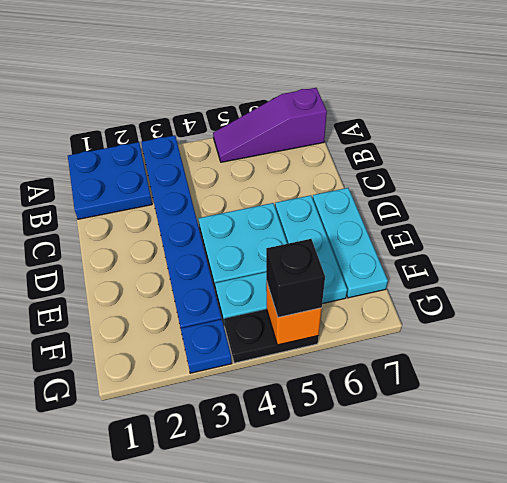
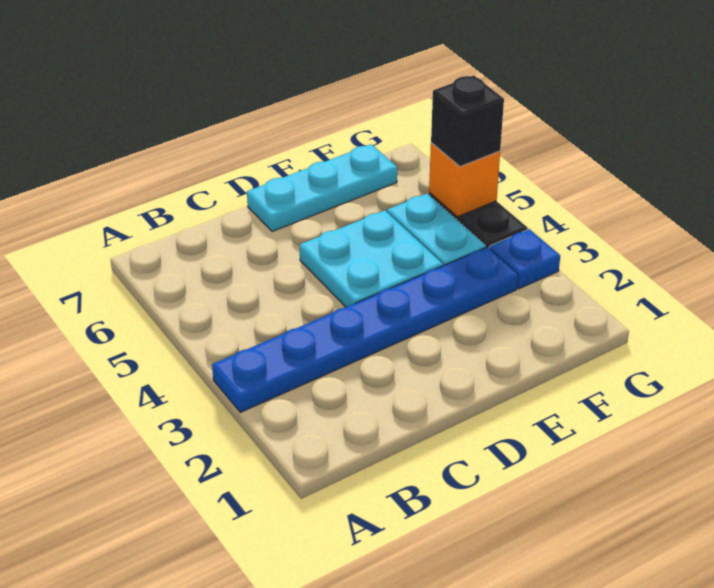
blue plate A1:B2 level 1 -> none
purple slope A5:A7 level 1 top 7 -> none
cyan plate D6:F6 level 1 -> none

